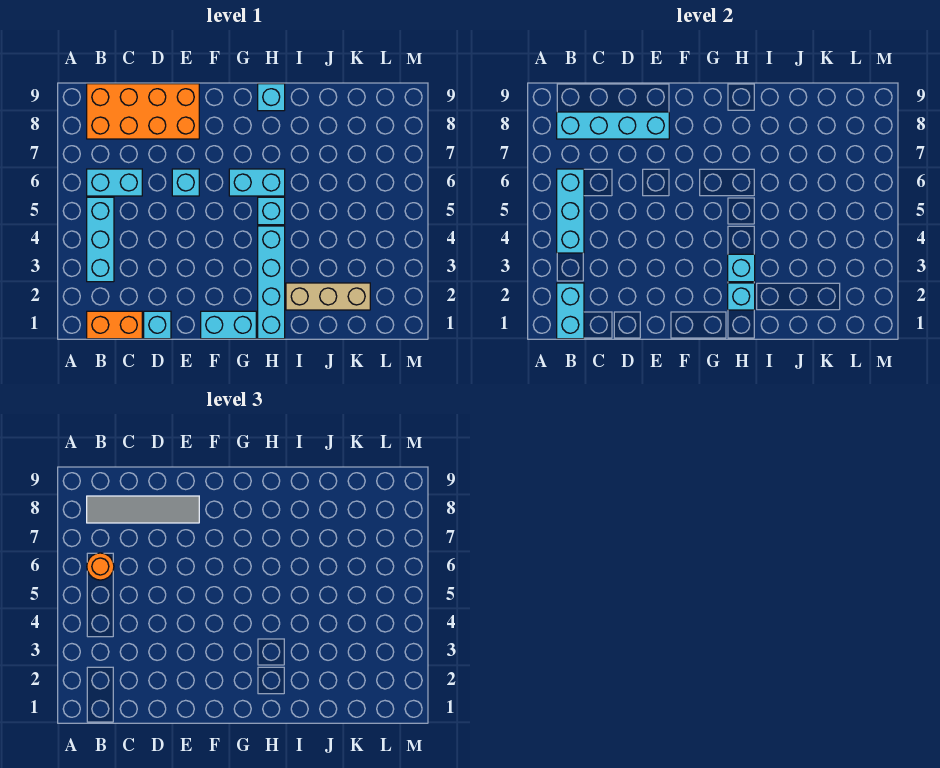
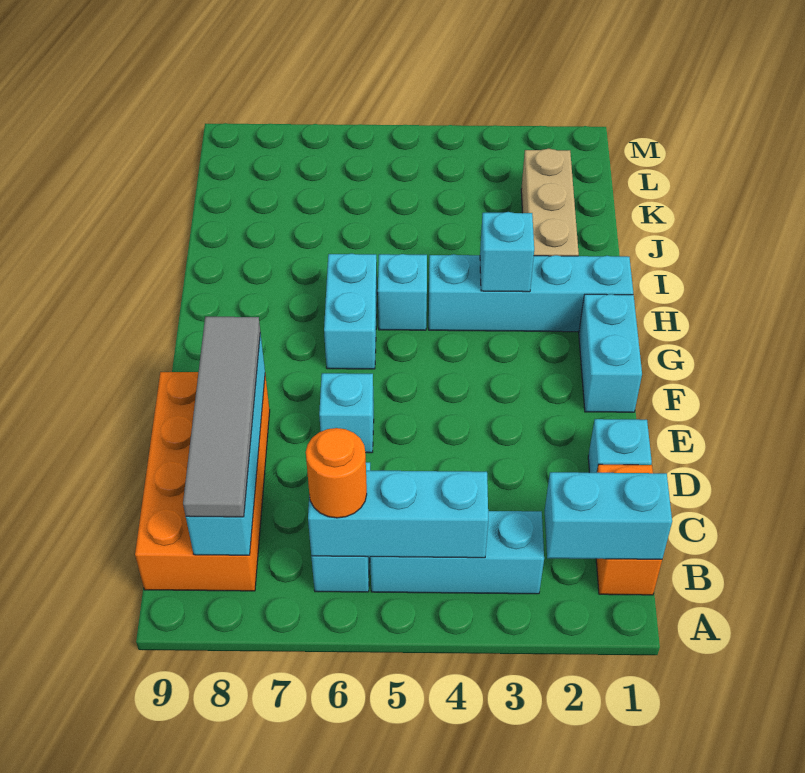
cyan brick H2 level 2 -> none
cyan brick H9 level 1 -> none

